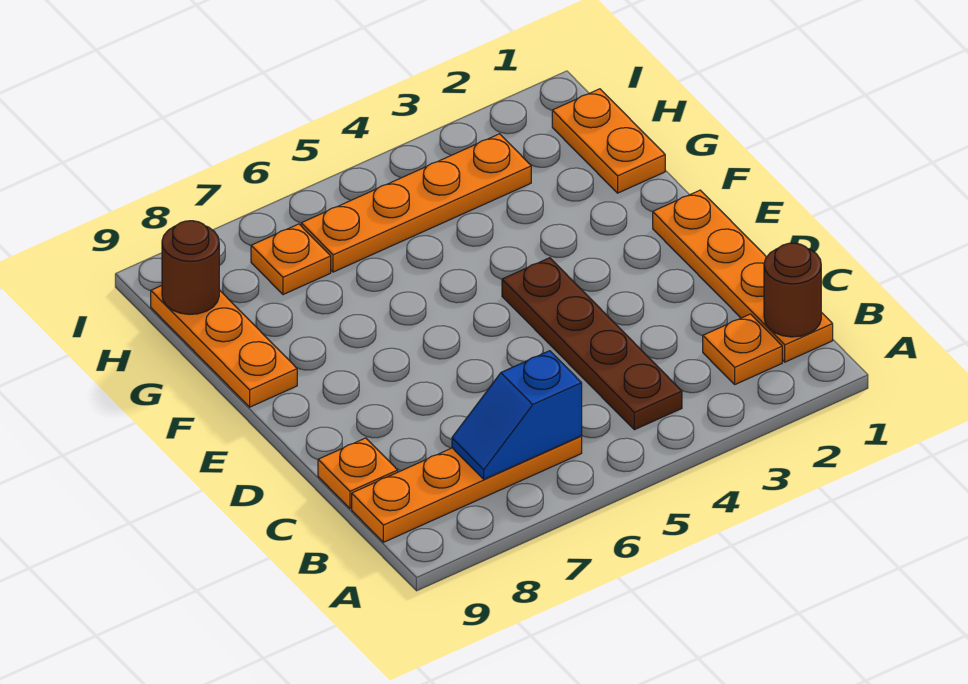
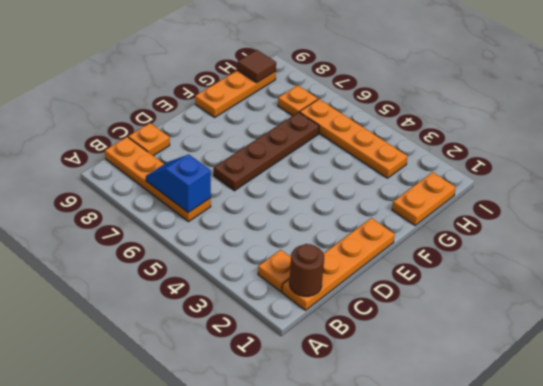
brown plate B4:E4 level 1 -> brown plate D6:G6 level 1
brown round brick H9 level 2 -> brown tile H9 level 2

